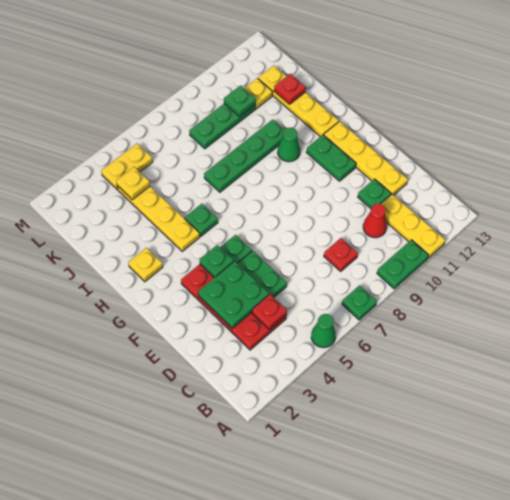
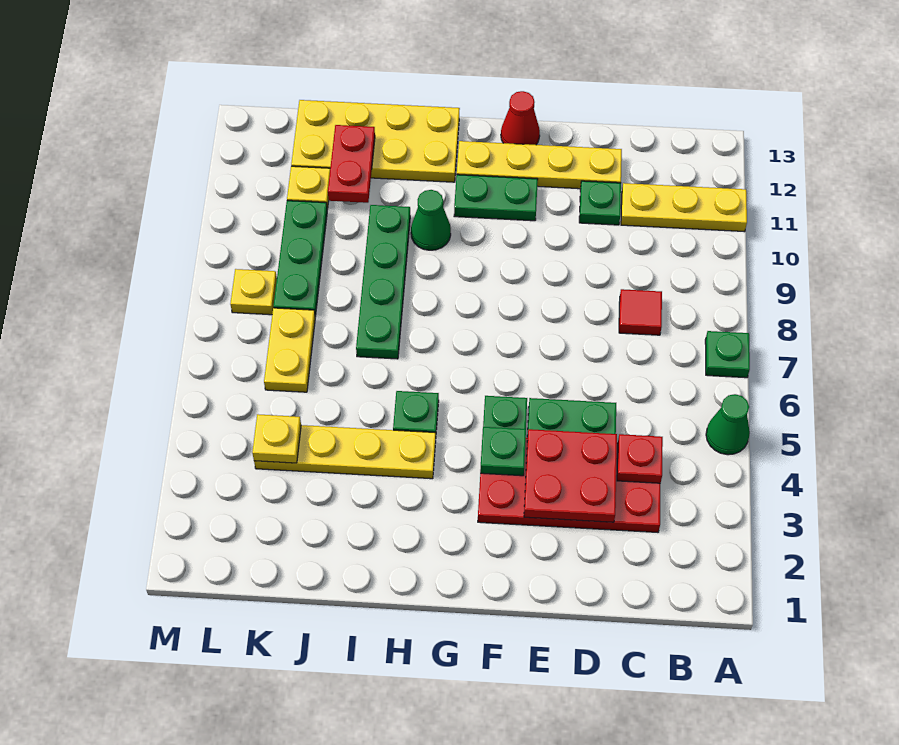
green plate A9:A10 level 1 -> none
red plate C8 level 1 -> red tile C8 level 1
red cone C10 level 1 -> red cone F13 level 1
green plate D3:E4 level 2 -> red plate D3:E4 level 2
yellow plate H2 level 1 -> yellow plate L8 level 1
yellow plate H12:K12 level 1 -> yellow plate H12:K13 level 1
red plate J12 level 2 -> red plate J11:J12 level 2
green plate K10 level 2 -> none
yellow plate L4:L5 level 1 -> yellow plate K6:K7 level 1

